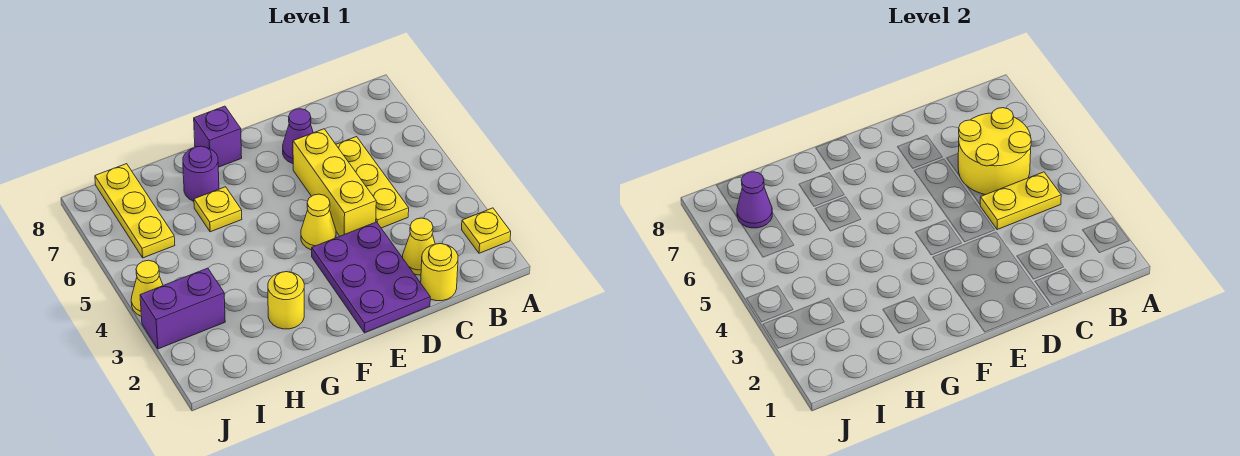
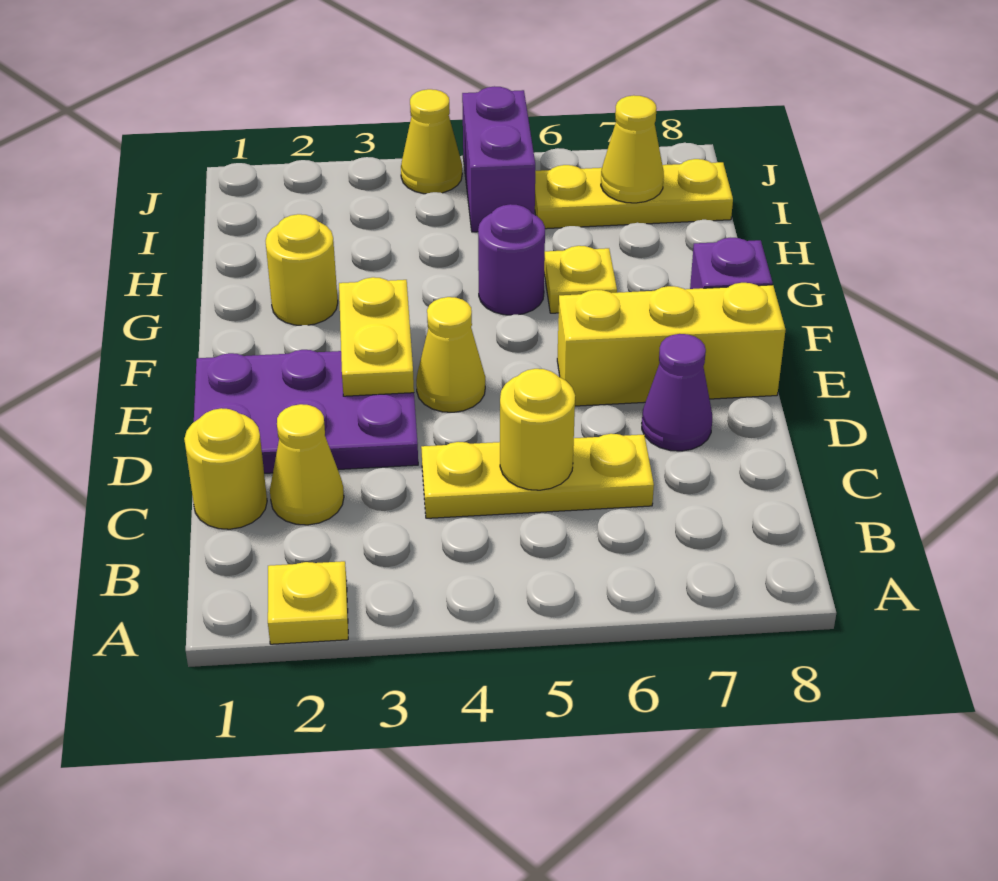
yellow plate B4:C4 level 2 -> yellow plate E3:F3 level 2
yellow round brick B5:C6 level 2 -> yellow round brick C5 level 2
yellow brick D4:D6 level 1 -> yellow brick E6:E8 level 1
purple round brick G7 level 1 -> purple round brick G5 level 1
purple brick I3:J3 level 1 -> purple brick I5:J5 level 1
purple cone I7 level 2 -> yellow cone I7 level 2

